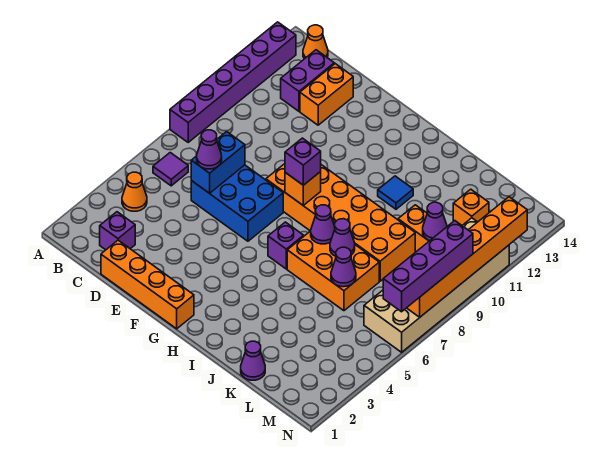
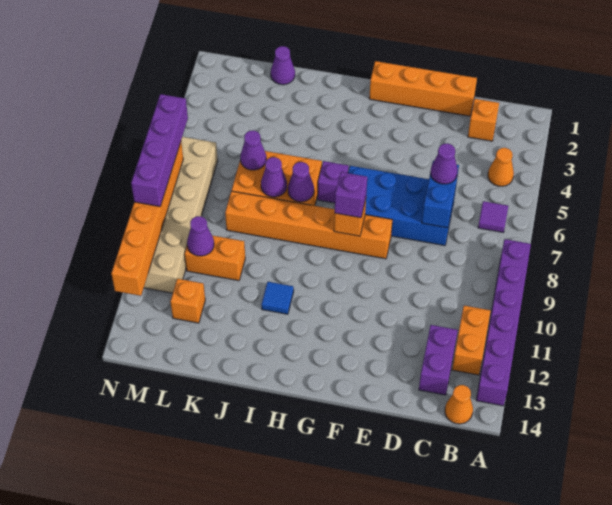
purple brick C2 level 1 -> orange brick C2 level 1
blue brick D6:F7 level 1 -> blue brick D6:G7 level 1
orange brick D12:D13 level 1 -> orange brick B11:B12 level 1
orange brick F8:K9 level 1 -> orange brick F8:K8 level 1

